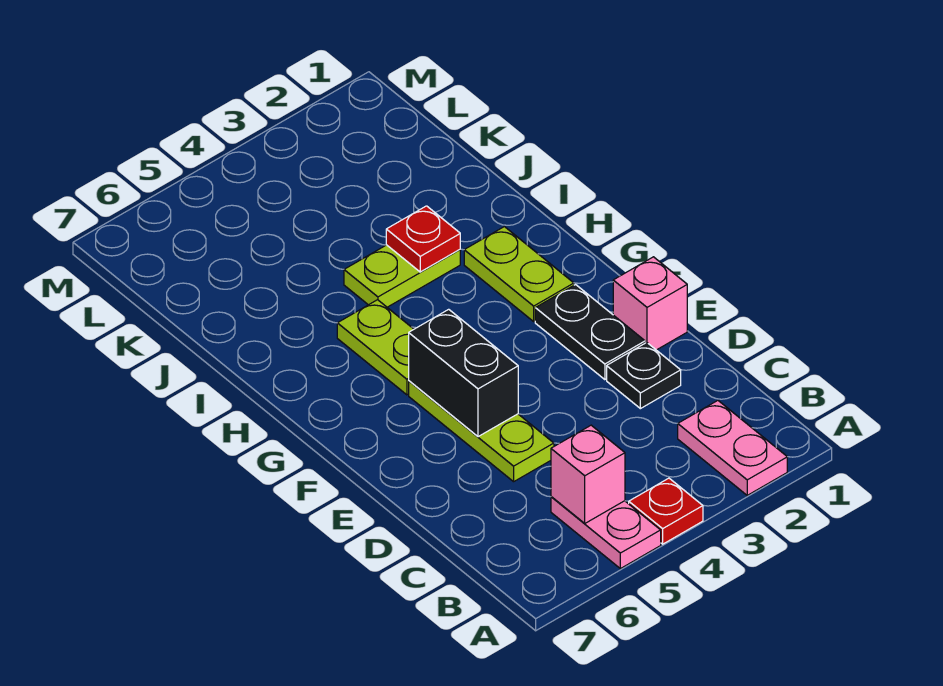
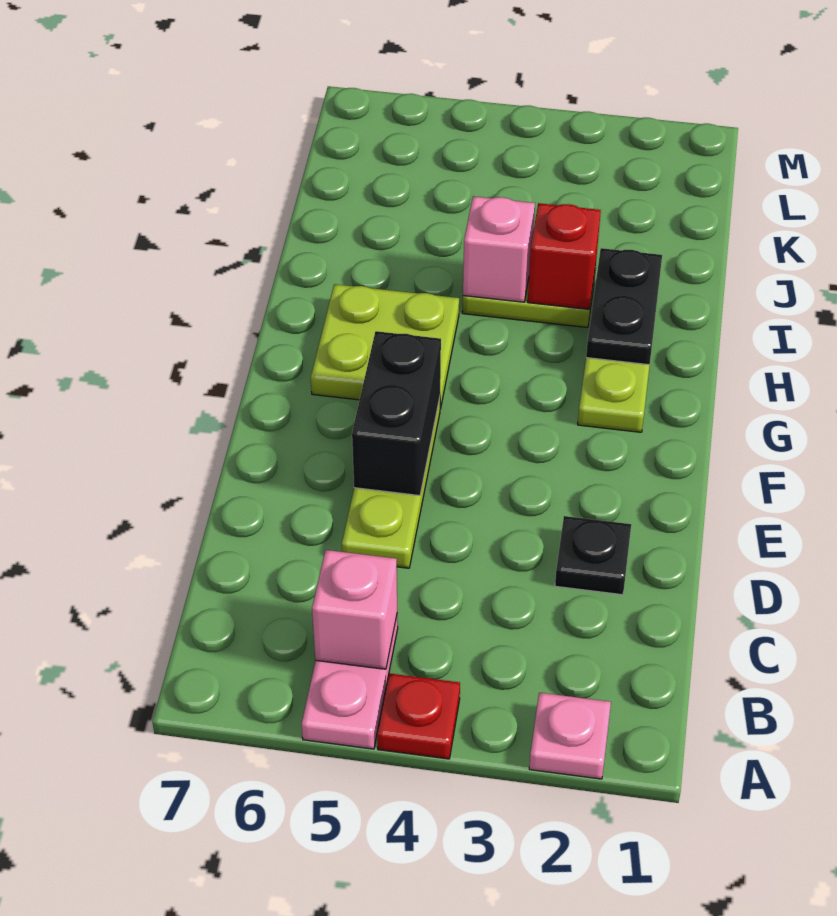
pink plate A2:B2 level 1 -> pink plate A2 level 1
pink brick E1 level 1 -> pink brick I4 level 2
black plate E2:F2 level 1 -> black plate H2:I2 level 2
lime plate G5:H5 level 1 -> lime plate G5:H6 level 1
red plate I3 level 2 -> red brick I3 level 2

